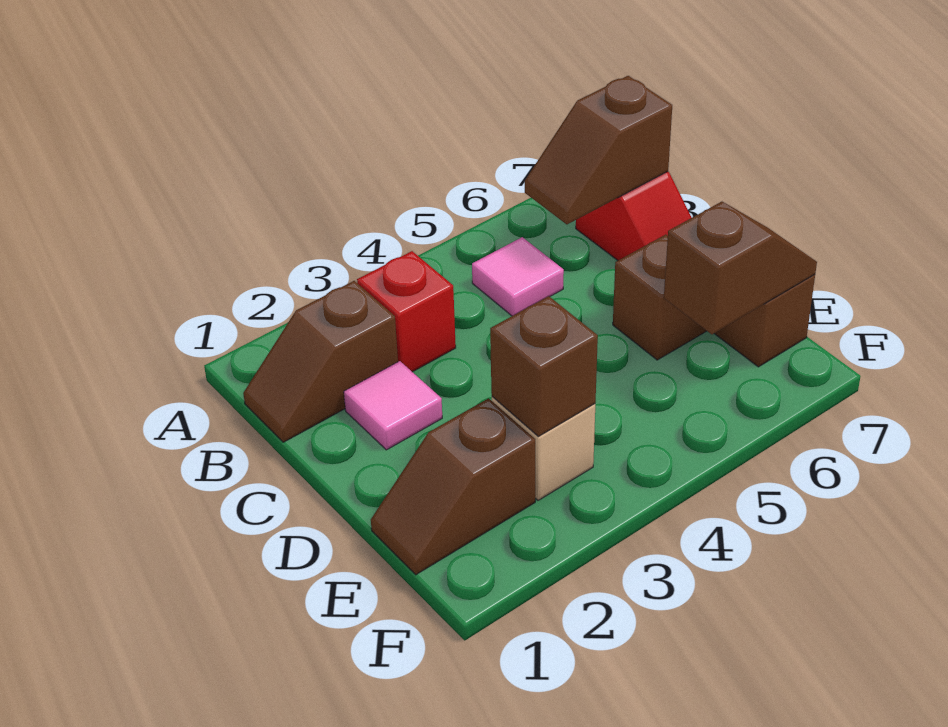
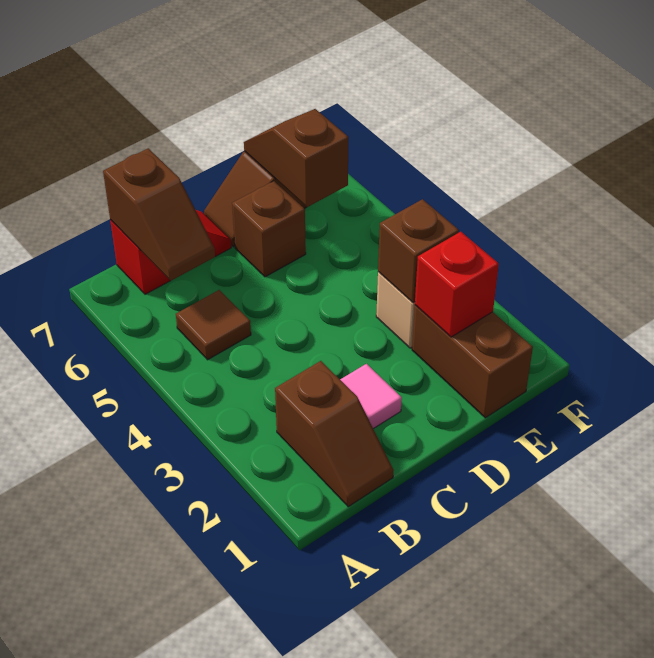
red brick B3 level 1 -> red brick E2 level 2
pink tile B5 level 1 -> brown tile B5 level 1
brown slope E1:E2 level 1 top 2 -> brown brick E1:E2 level 1

